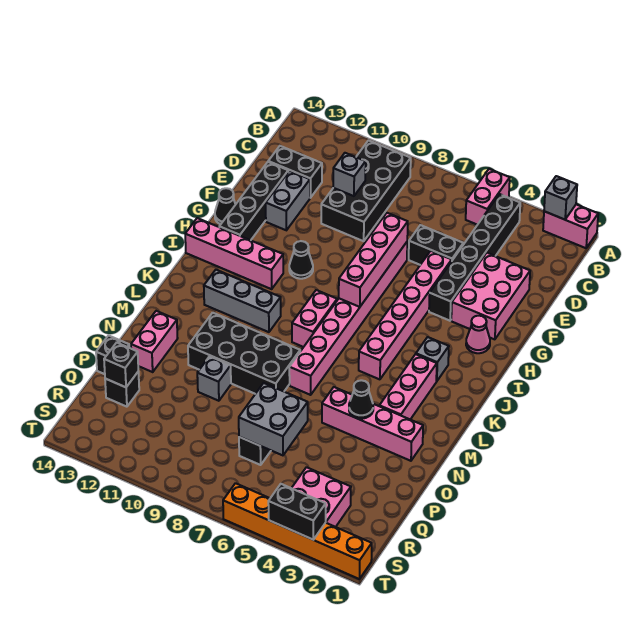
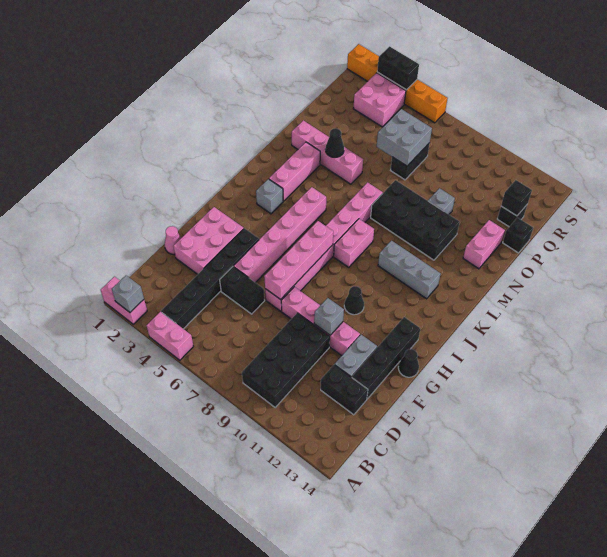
pink brick A5:B5 level 1 -> pink brick A4:A5 level 1
grey brick D10 level 2 -> grey brick F10 level 2
pink cone H2 level 1 -> pink cone E1 level 1
pink brick I11:I14 level 1 -> pink brick F8:F11 level 1

